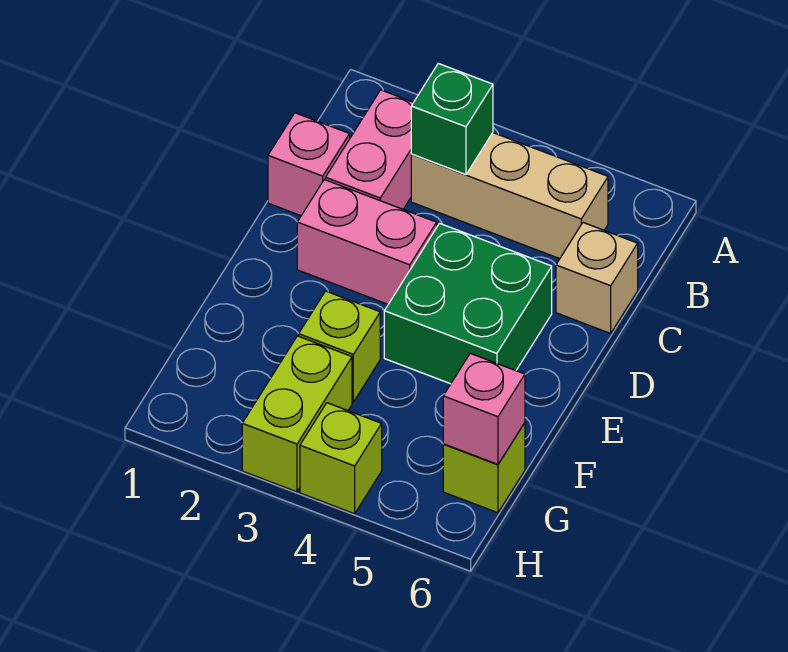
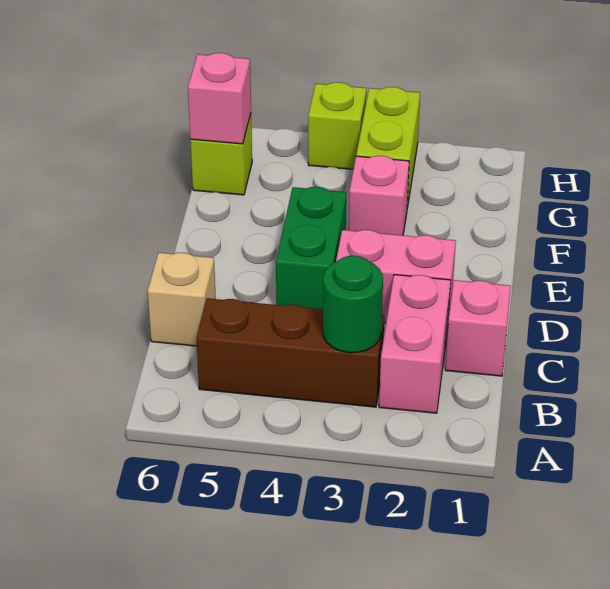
tan brick B3:B5 level 1 -> brown brick B3:B5 level 1
green brick B3 level 2 -> green round brick B3 level 2
green brick D4:E5 level 1 -> green brick D4:E4 level 1
lime brick F3 level 1 -> pink brick F3 level 1

